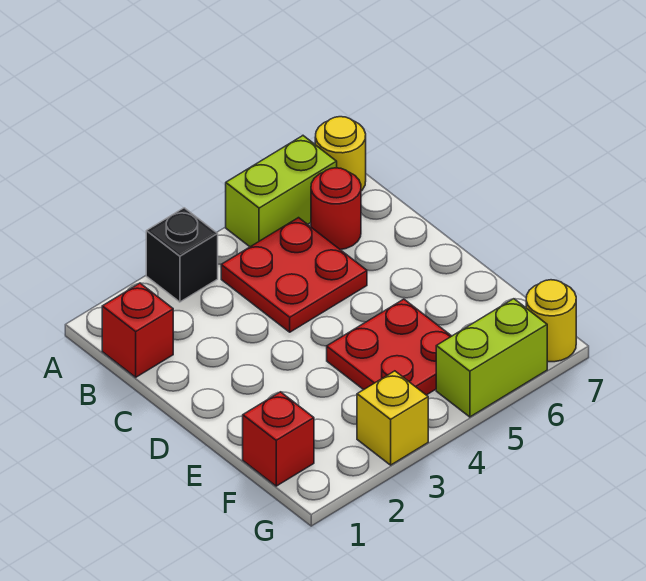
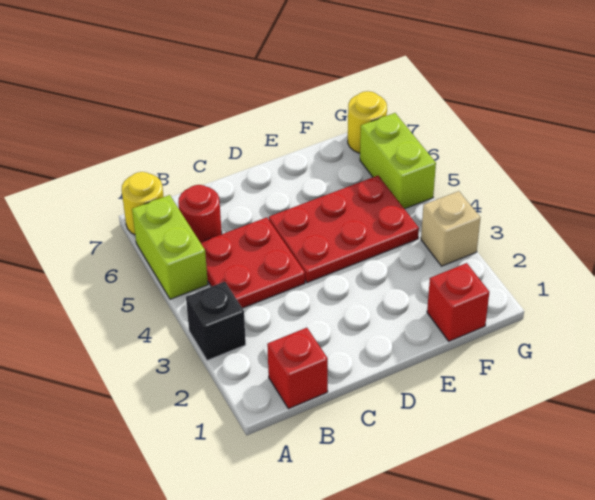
red plate E4:F5 level 1 -> red plate D4:F5 level 1
yellow brick G3 level 1 -> tan brick G3 level 1

